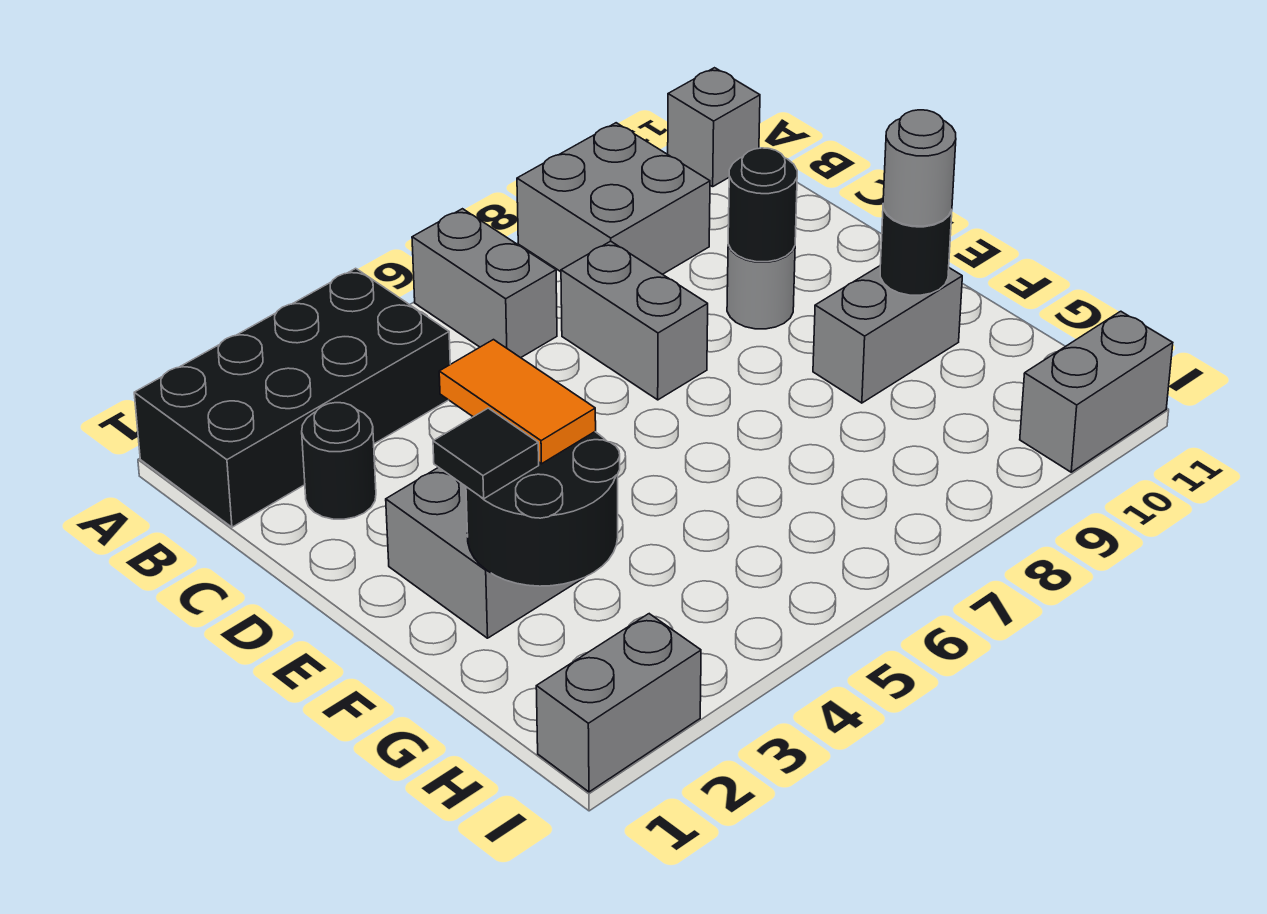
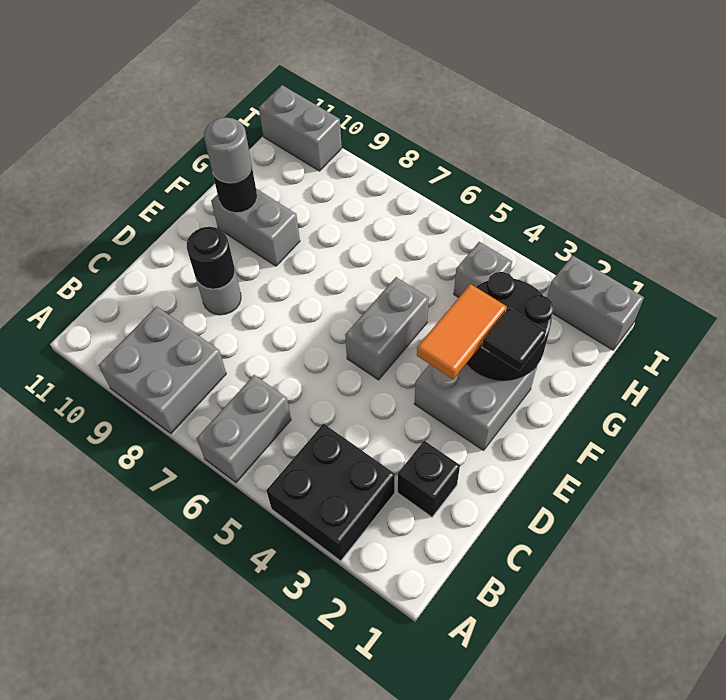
black brick A1:B4 level 1 -> black brick A3:B4 level 1
grey brick A11 level 1 -> grey brick H4 level 1
black round brick C2 level 1 -> black brick C2 level 1
grey brick C7:D7 level 1 -> grey brick E5:F5 level 1

